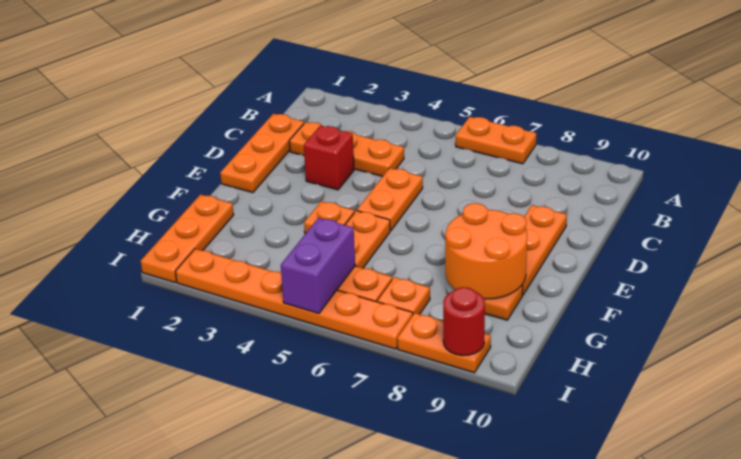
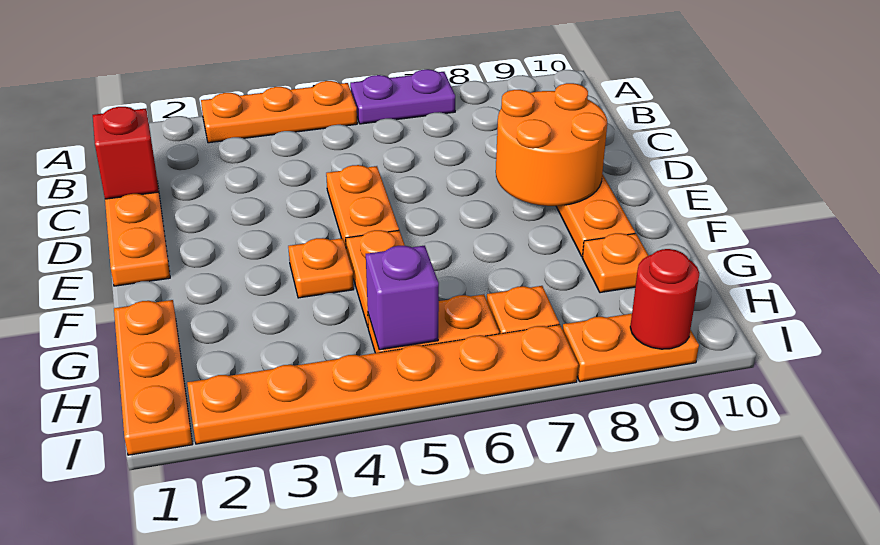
orange plate A6:A7 level 1 -> purple plate A6:A7 level 1
orange plate C2:C4 level 1 -> orange plate A3:A5 level 1
red brick D3 level 1 -> red brick C1 level 2
orange round brick F8:G9 level 2 -> orange round brick D8:E9 level 2
purple brick H5:I5 level 2 -> purple brick H5 level 2

